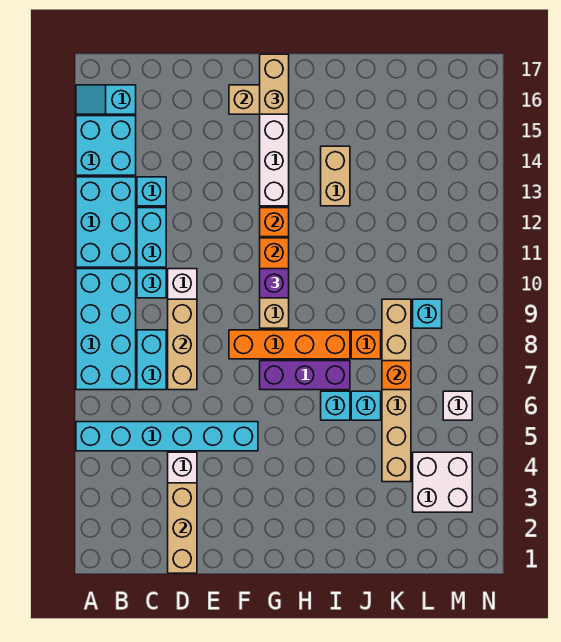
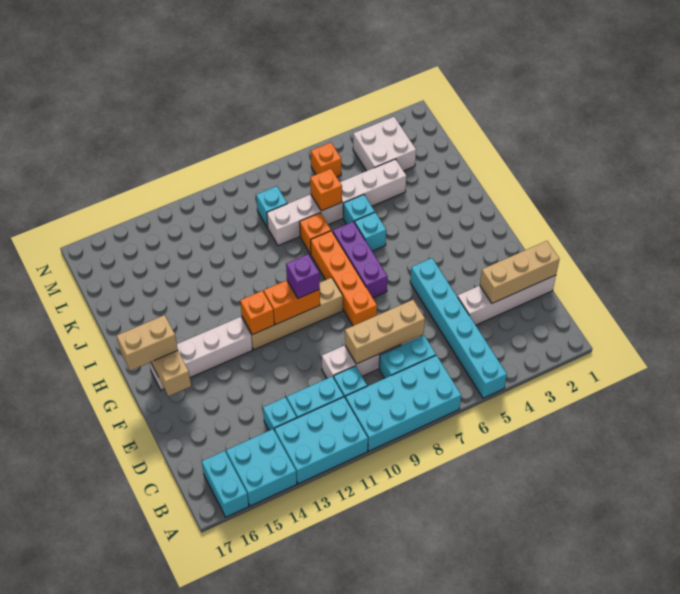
cyan slope A16:B16 level 1 top B -> cyan brick A16:B16 level 1
tan brick I13:I14 level 1 -> none
tan brick K4:K9 level 1 -> white brick K4:K9 level 1
white brick M6 level 1 -> orange brick M6 level 1

